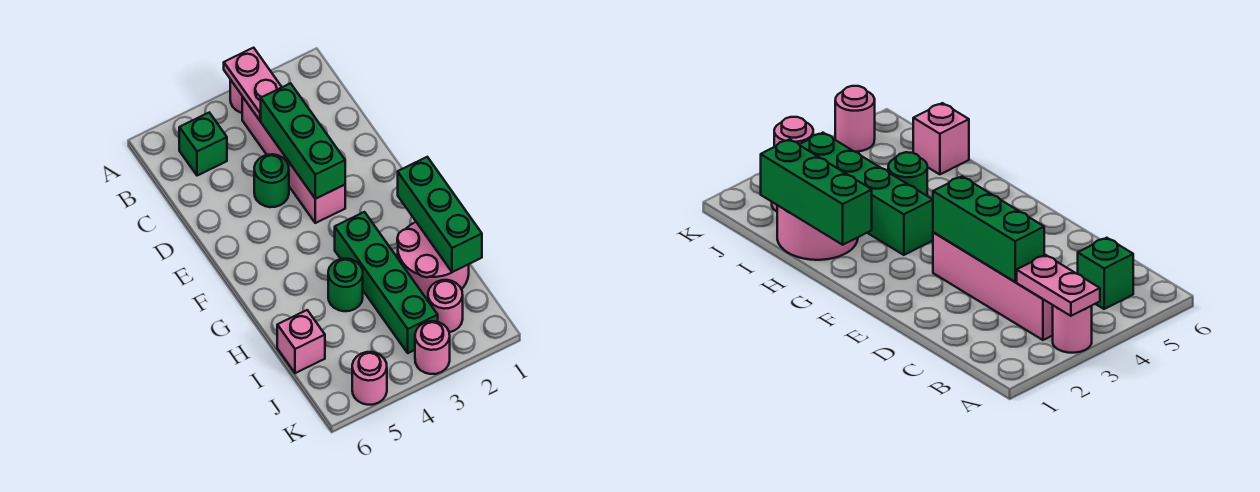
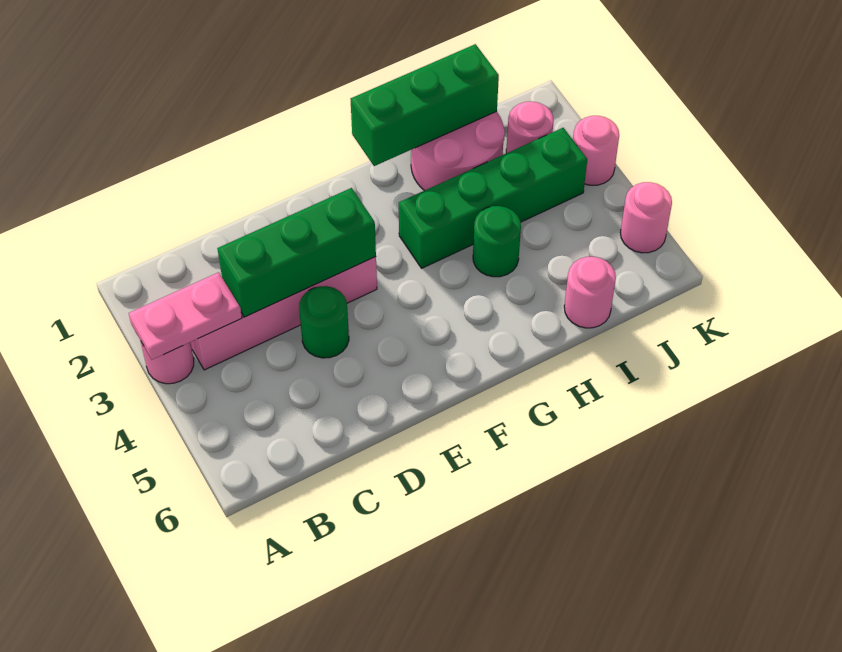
green brick B5 level 1 -> none
pink brick I6 level 1 -> pink round brick I6 level 1

